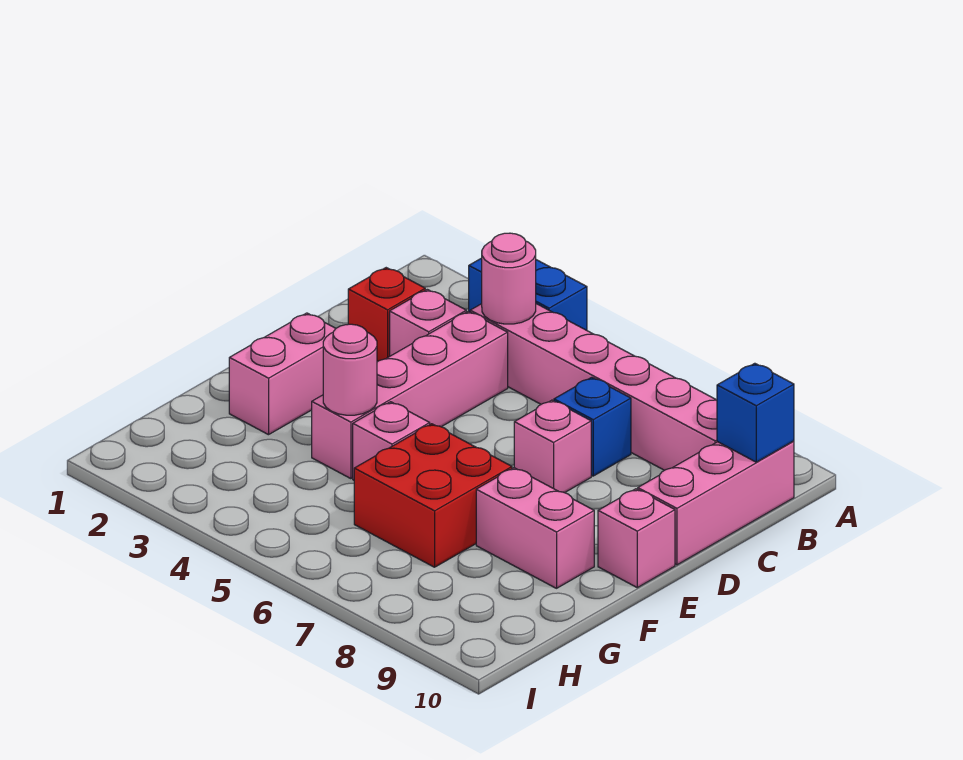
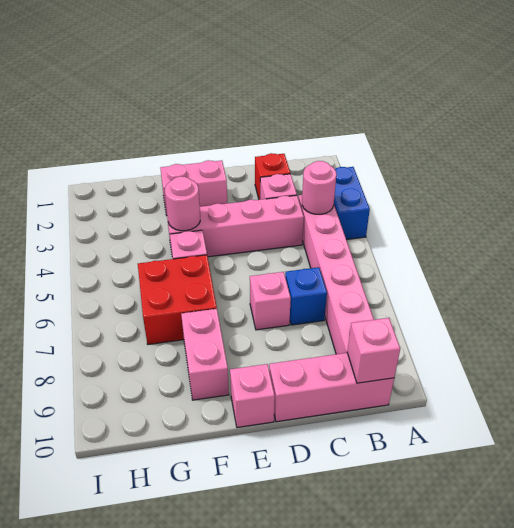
blue brick B10 level 2 -> pink brick B10 level 2

